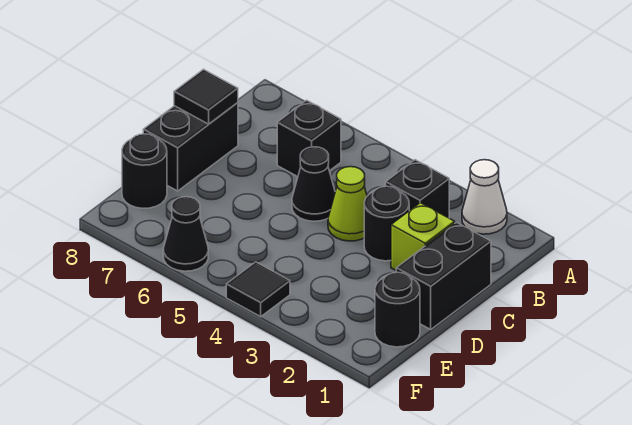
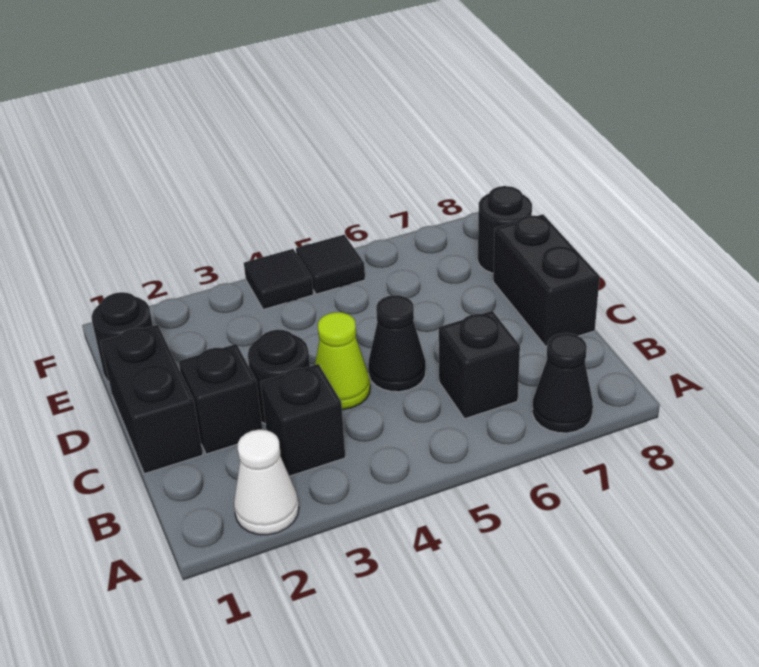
lime brick C2 level 1 -> black brick C2 level 1
black tile C8 level 2 -> black tile F5 level 1
black cone F6 level 1 -> black cone A7 level 1

